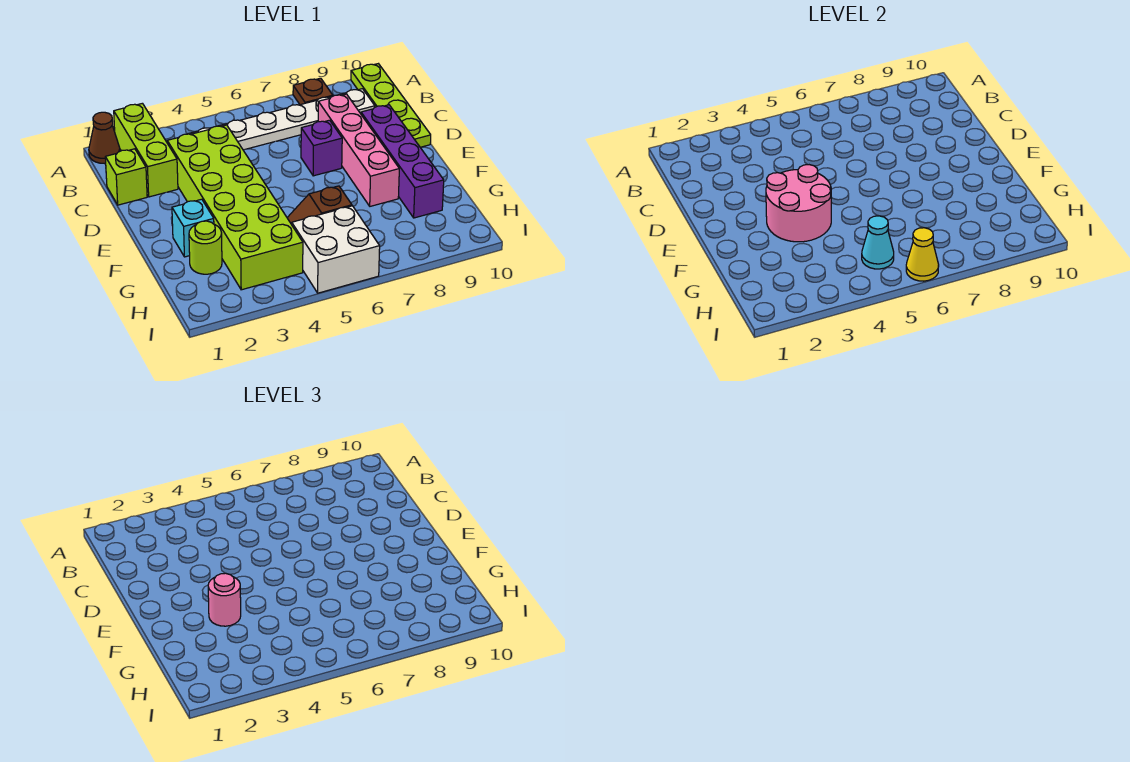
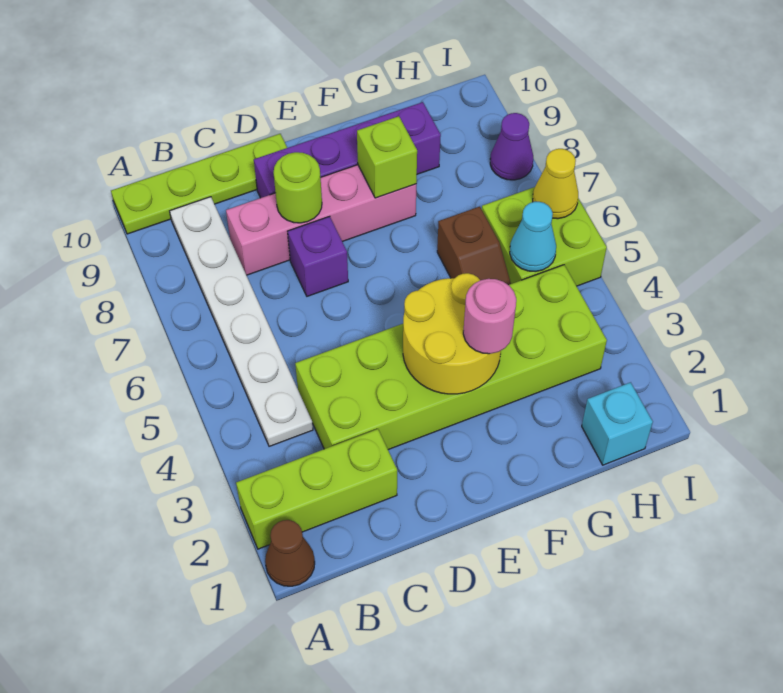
brown plate A8 level 1 -> none
lime brick C1 level 1 -> lime brick F8 level 2
pink round brick E3:F4 level 2 -> yellow round brick E3:F4 level 2
cyan brick F2 level 1 -> cyan brick H1 level 1
lime round brick G2 level 1 -> lime round brick D8 level 2
white brick H5:I6 level 1 -> lime brick H5:I6 level 1
none -> purple cone I8 level 1

